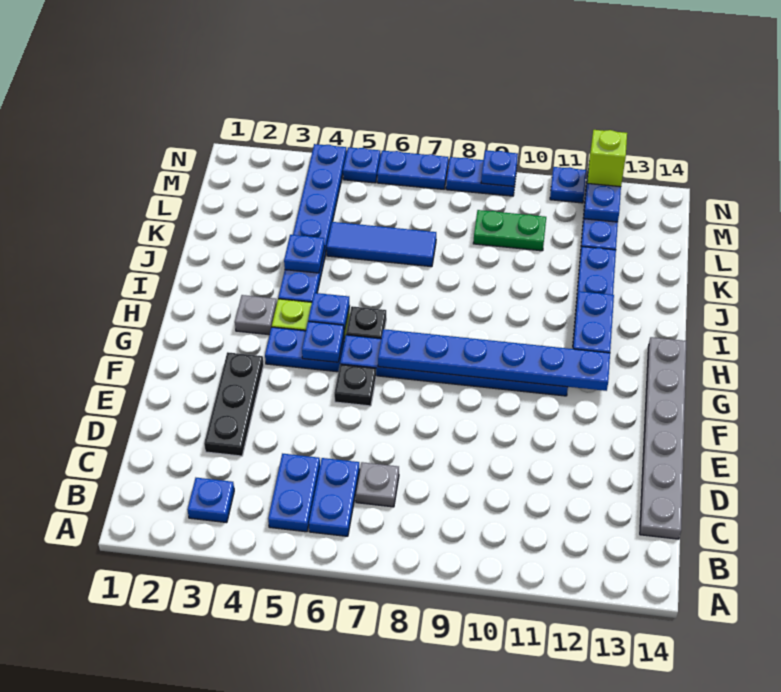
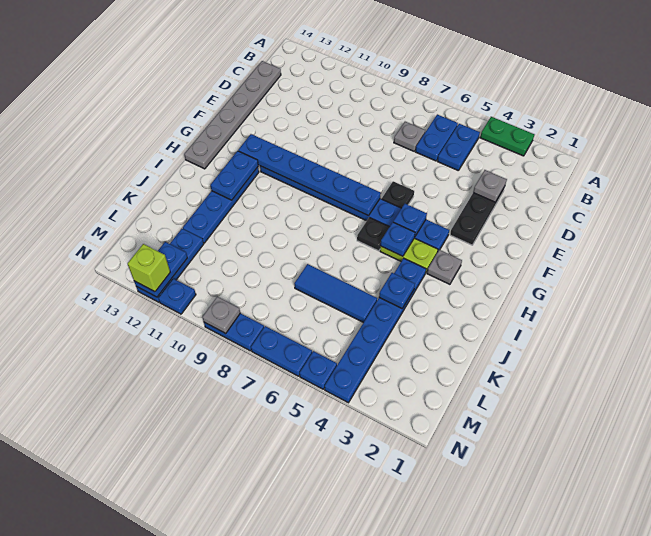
blue plate B3 level 1 -> none
none -> grey plate D3 level 2
green plate L9:L10 level 1 -> green plate A3:A4 level 1
blue plate N9 level 2 -> grey plate N9 level 2

